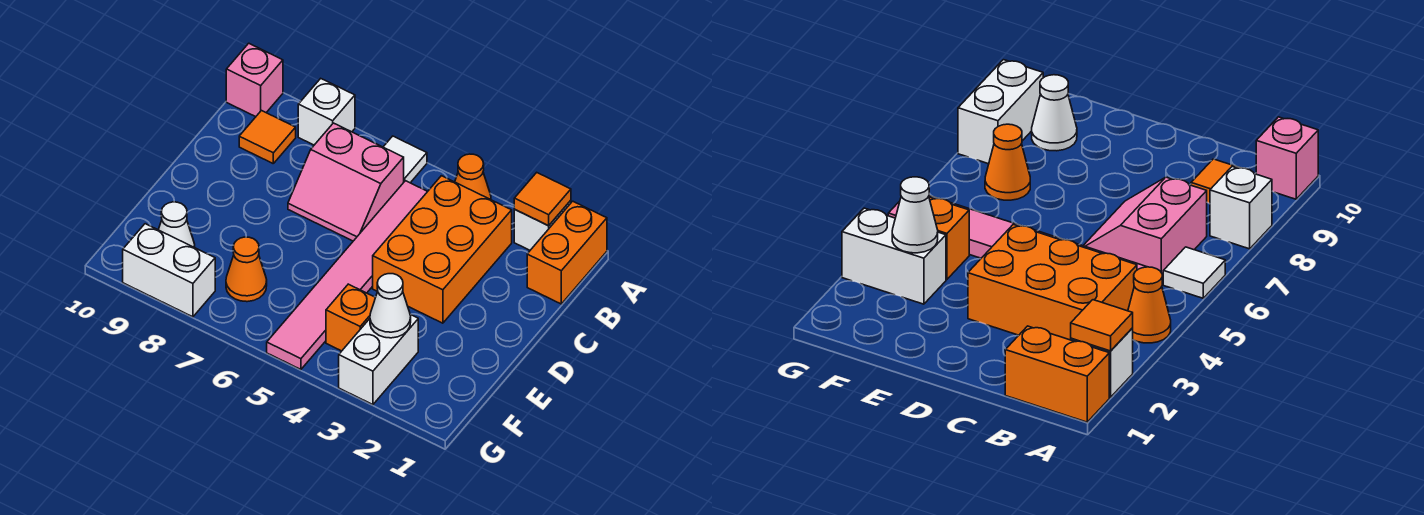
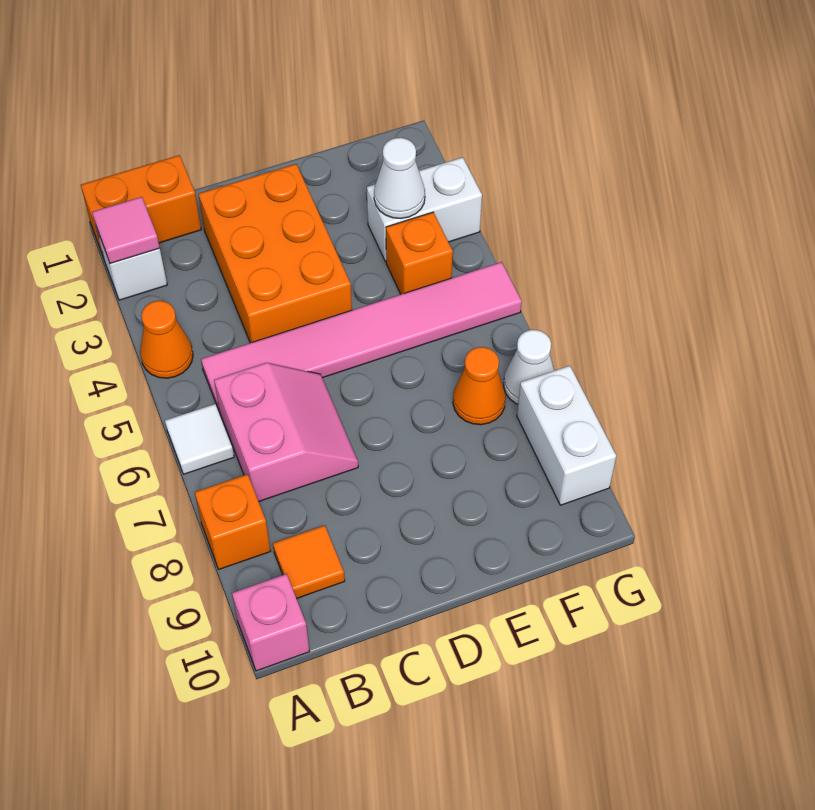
orange tile A2 level 2 -> pink tile A2 level 2
white brick A8 level 1 -> orange brick A8 level 1
orange brick B3:D4 level 1 -> orange brick C2:D4 level 1
white cone F9 level 1 -> white cone G7 level 1

